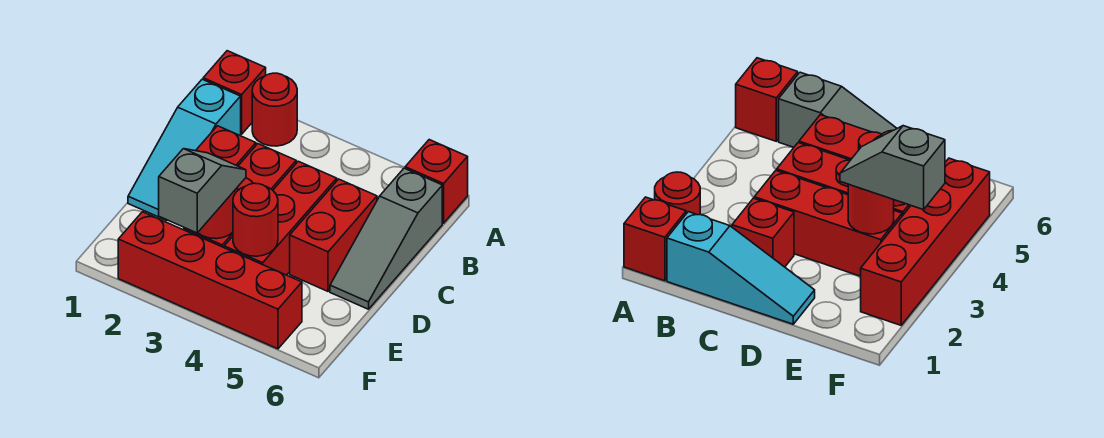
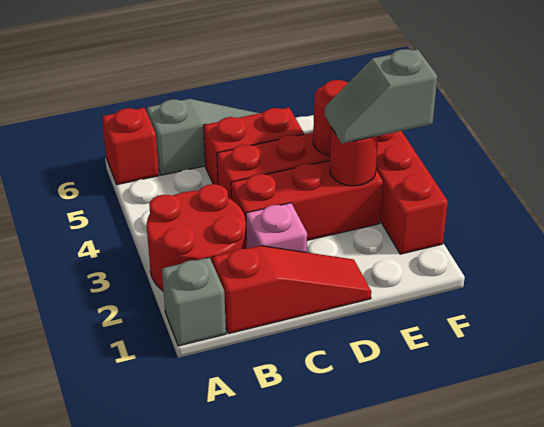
red brick A1 level 1 -> grey brick A1 level 1
red round brick A2 level 1 -> red round brick A2:B3 level 1
cyan slope B1:D1 level 1 top B -> red slope B1:D1 level 1 top B
red brick C2 level 1 -> pink brick C2 level 1

